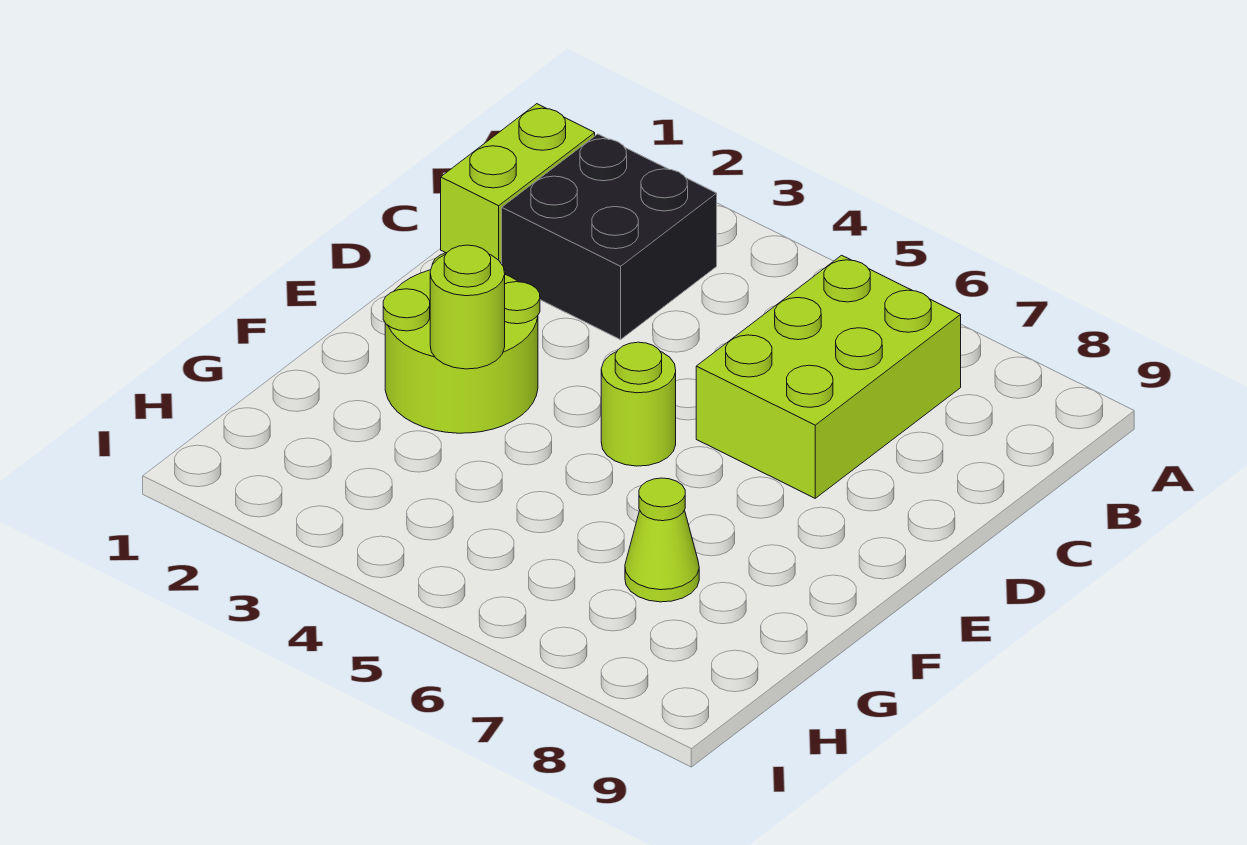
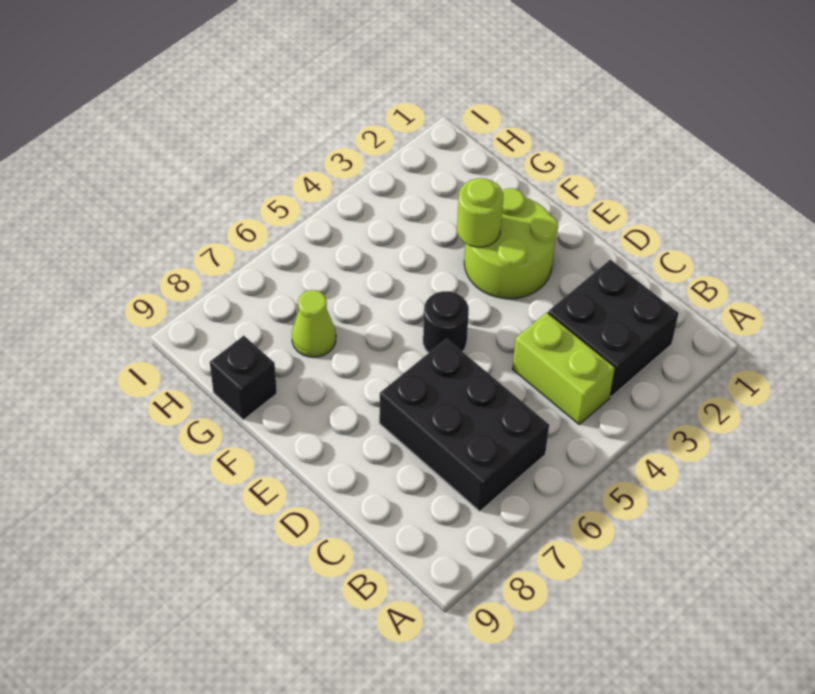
lime brick B1:C1 level 1 -> lime brick B4:C4 level 1
lime brick B6:D7 level 1 -> black brick B6:D7 level 1
lime round brick E5 level 1 -> black round brick E5 level 1
none -> black brick G9 level 1

